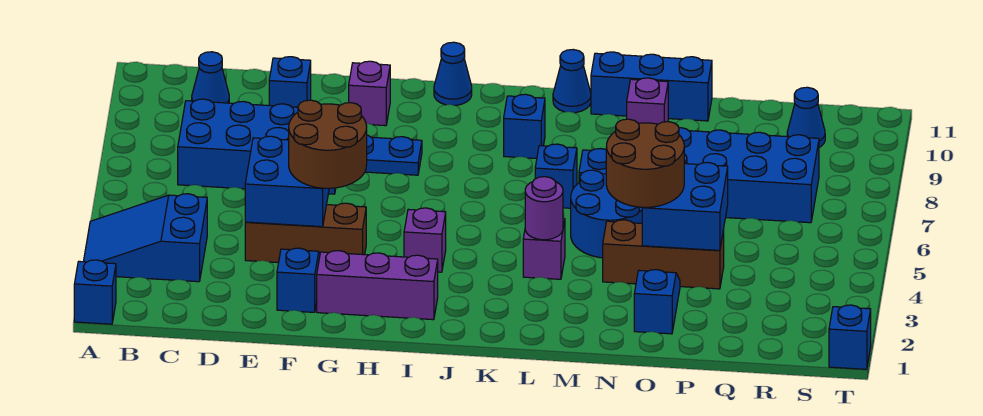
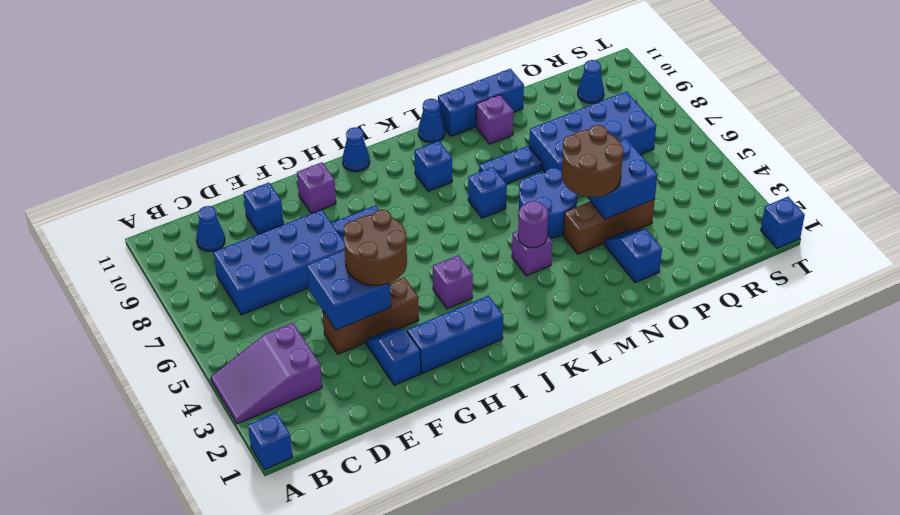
blue slope A3:C4 level 1 top C -> purple slope A3:C4 level 1 top C
purple brick G2:I2 level 1 -> blue brick G2:I2 level 1

